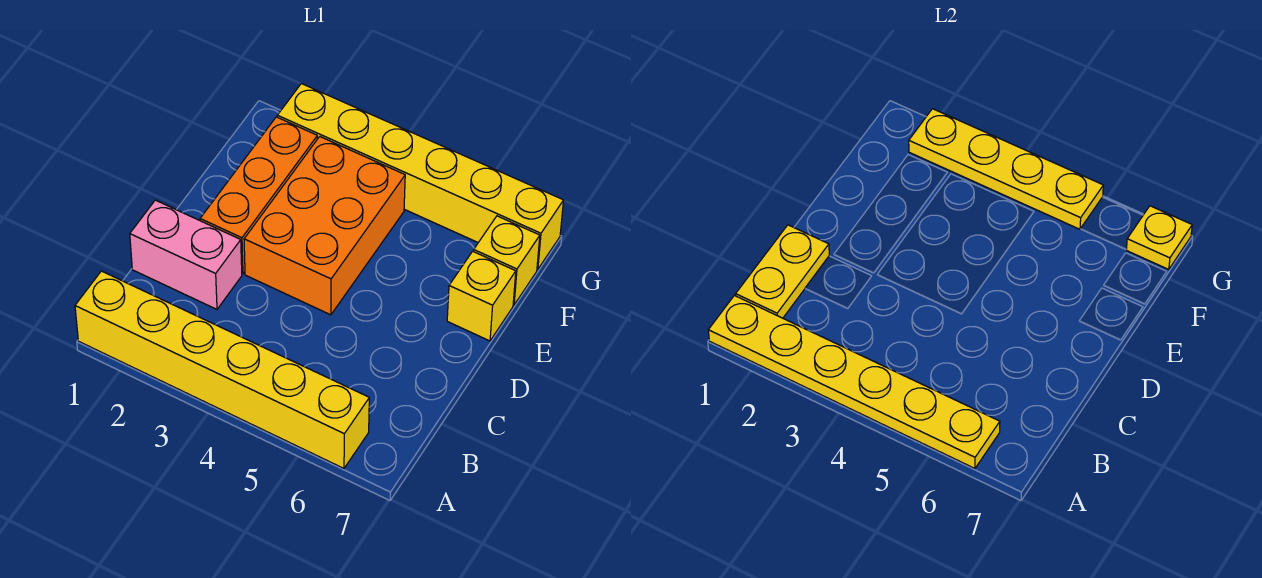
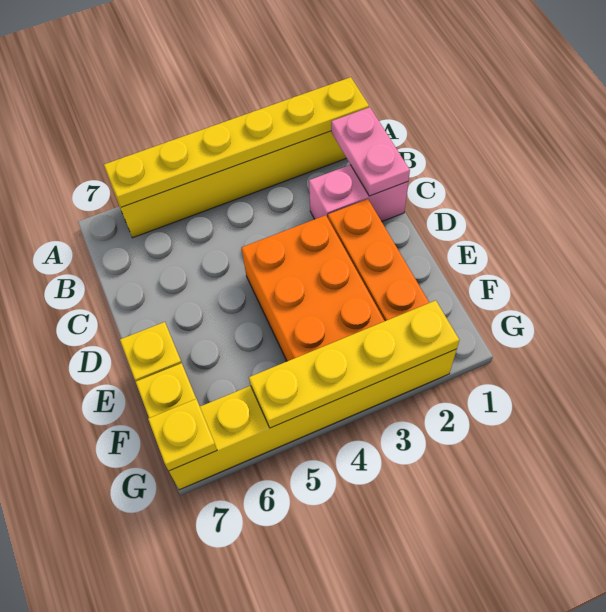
yellow plate B1:C1 level 2 -> pink plate B1:C1 level 2

